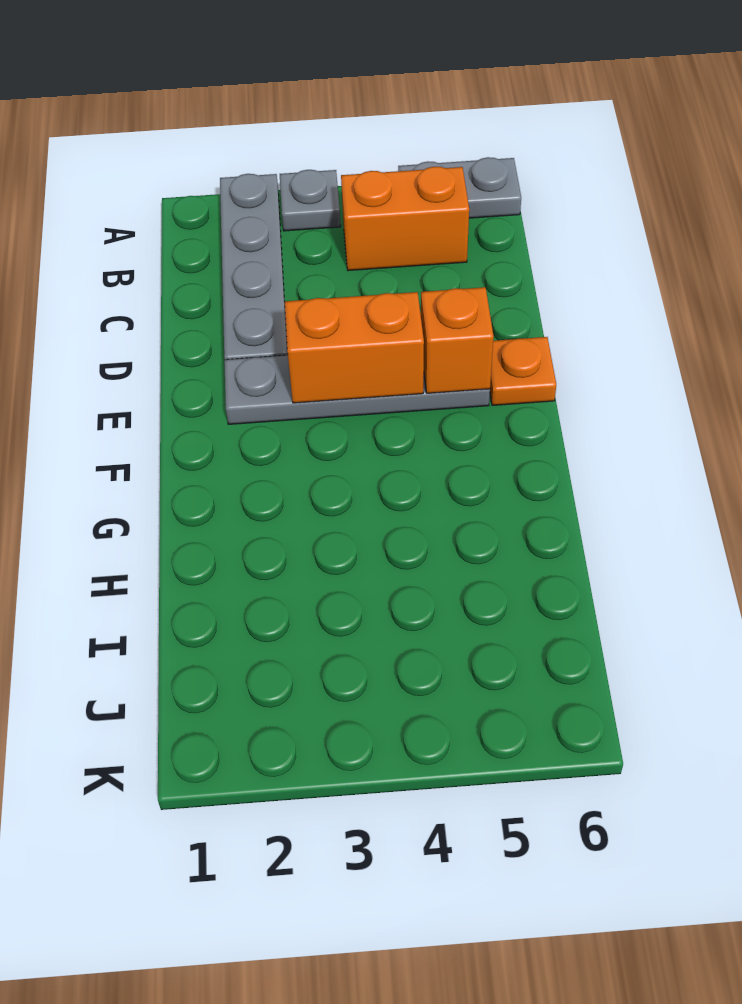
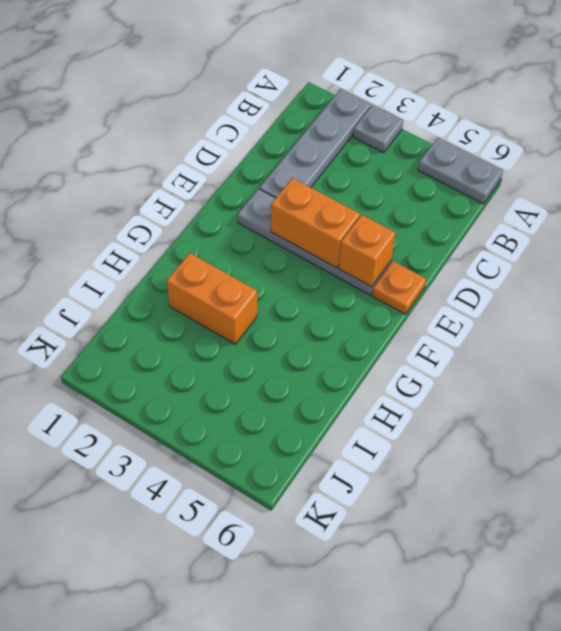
orange brick B4:B5 level 1 -> orange brick H2:H3 level 1

